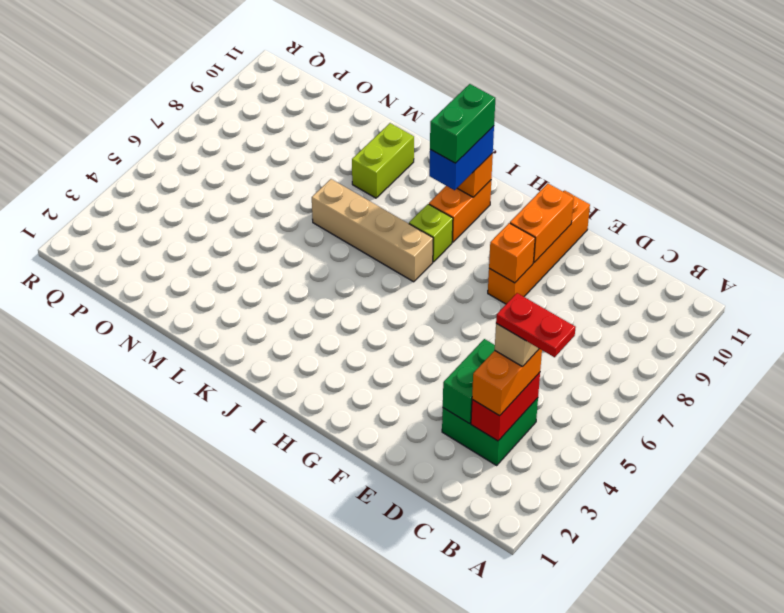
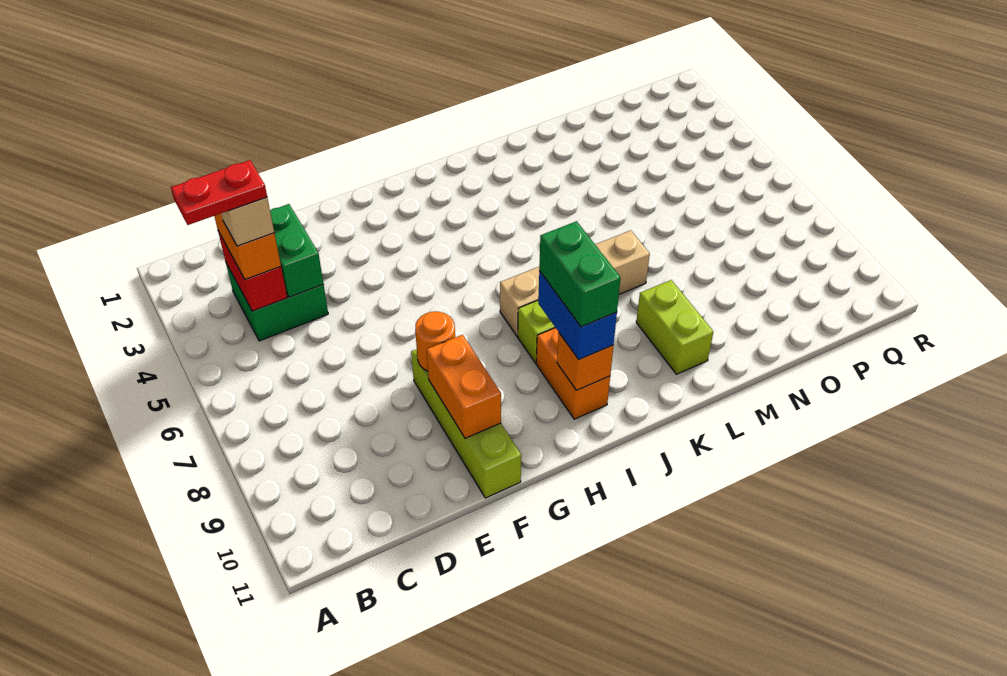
orange brick F8:F11 level 1 -> lime brick F8:F11 level 1
orange brick F8 level 2 -> orange round brick F8 level 2

